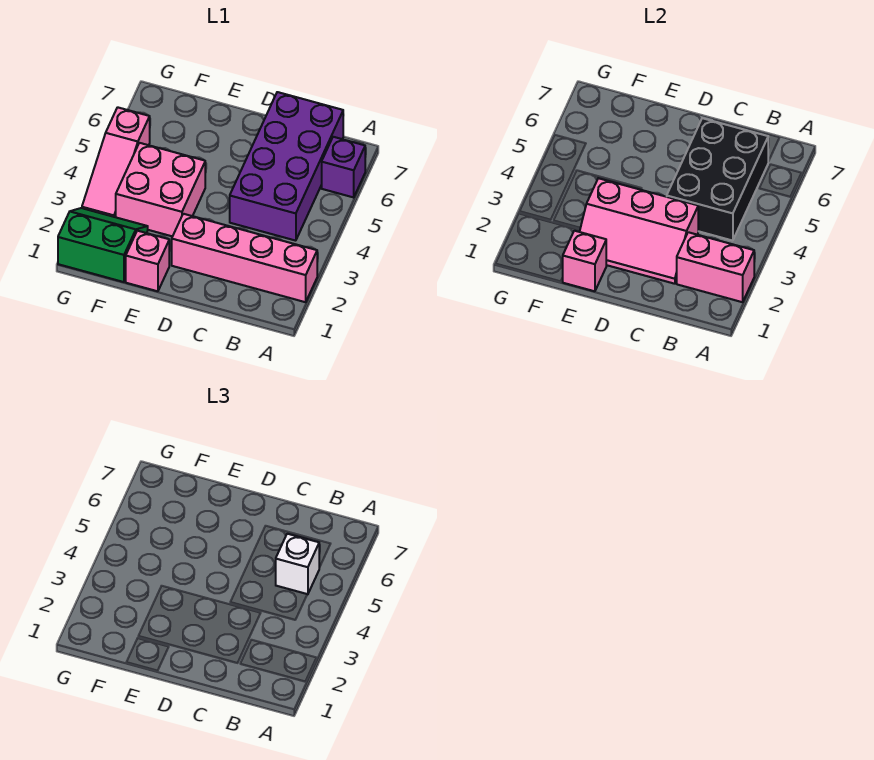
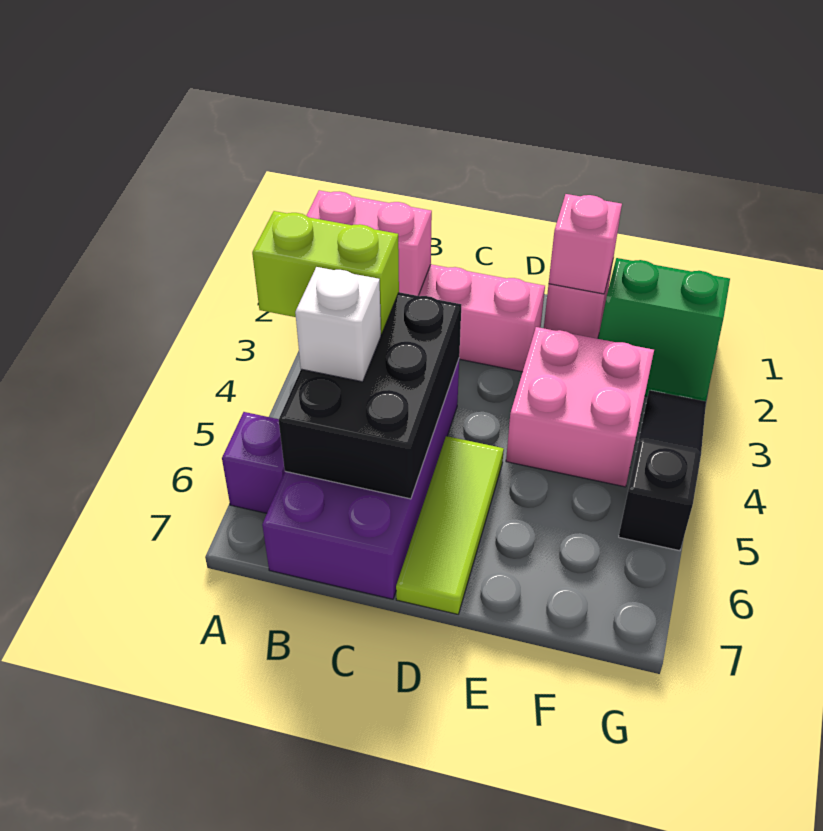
none -> lime brick A4:B4 level 3
pink slope C2:E3 level 2 top 3 -> none
none -> lime tile D5:D7 level 1
pink slope G3:G5 level 1 top 5 -> black slope G3:G5 level 1 top 5

